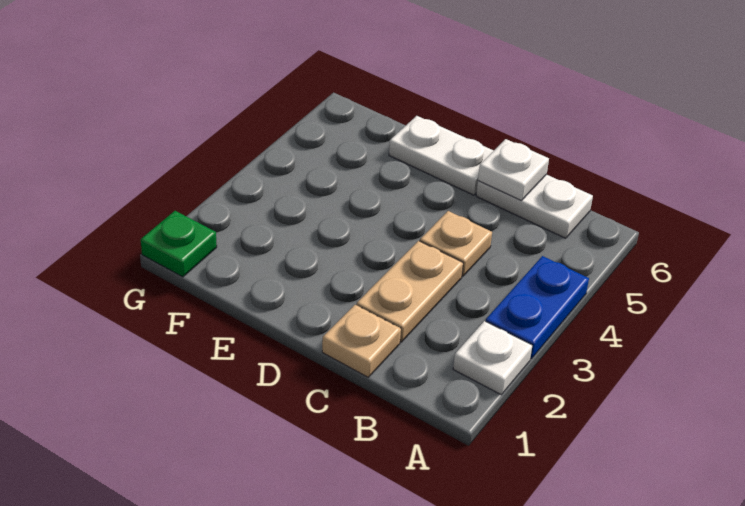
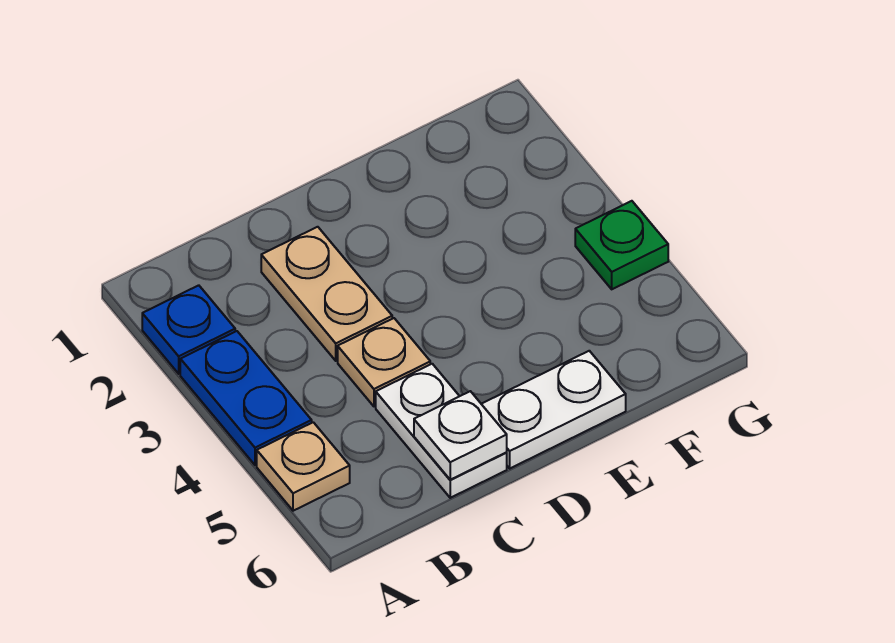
white plate A2 level 1 -> blue plate A2 level 1
white plate B6:C6 level 1 -> white plate C5:C6 level 1
tan plate C1 level 1 -> tan plate A5 level 1
green plate G1 level 1 -> green plate G4 level 1

